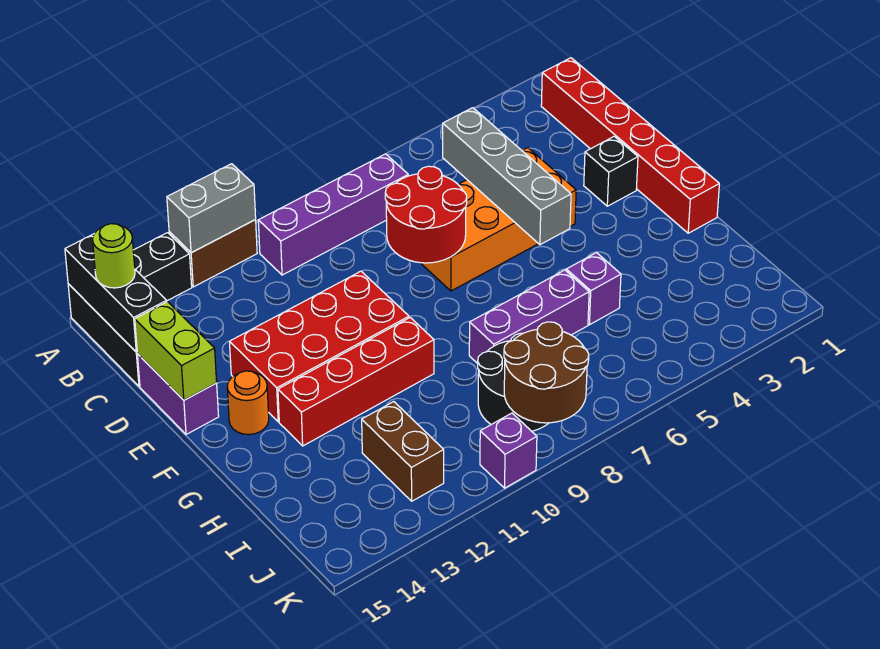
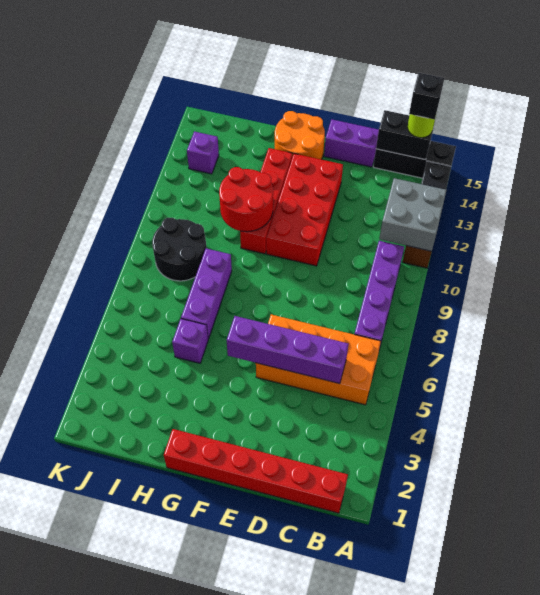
grey brick A11:A12 level 2 -> grey brick A11:B12 level 2
black brick A15:C15 level 2 -> black brick B15:C15 level 2
grey brick C5:F5 level 2 -> purple brick C5:F5 level 2
orange brick D4:E7 level 1 -> orange brick B5:E6 level 1
red round brick D7:E8 level 2 -> red round brick G10:H11 level 2
lime brick D15:E15 level 2 -> none
black brick E2 level 1 -> black brick B15 level 4
orange round brick F14 level 1 -> orange round brick F14:G15 level 1
brown brick I12:J12 level 1 -> none
brown round brick J8:K9 level 2 -> none
purple brick K10 level 1 -> purple brick J13 level 1

